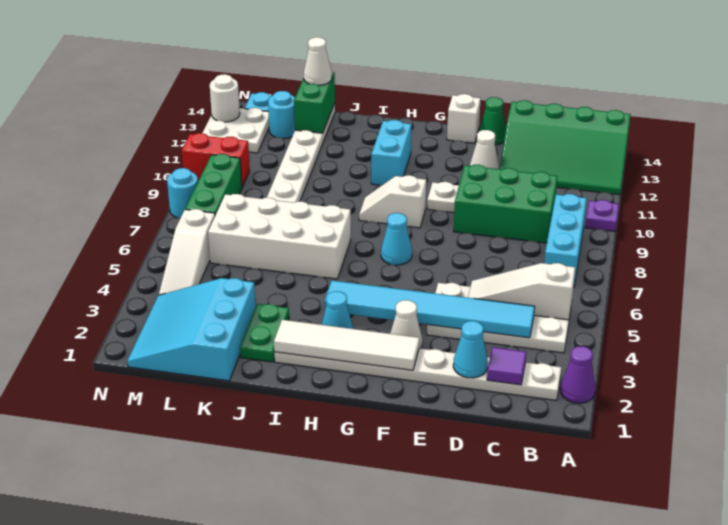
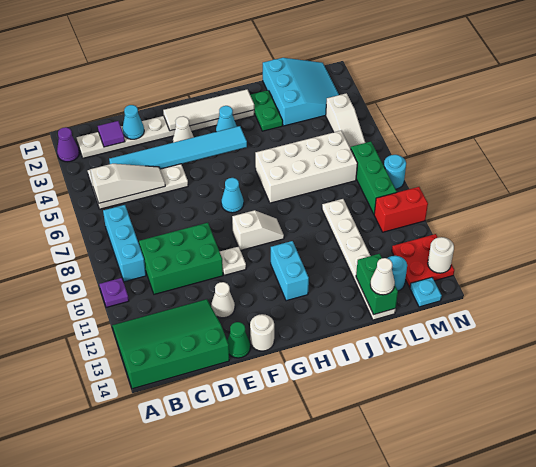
white brick F14 level 1 -> white round brick F14 level 1
white slope M4:M6 level 1 top 6 -> white slope M4:M6 level 1 top 4
white plate M12:N13 level 1 -> red plate M12:N13 level 1

